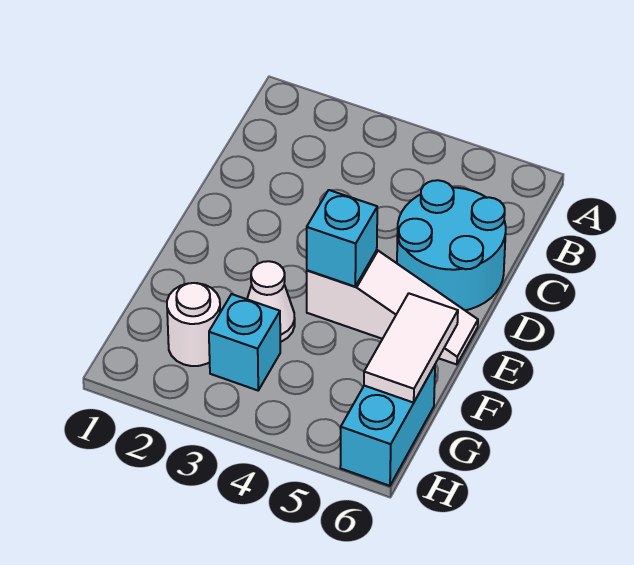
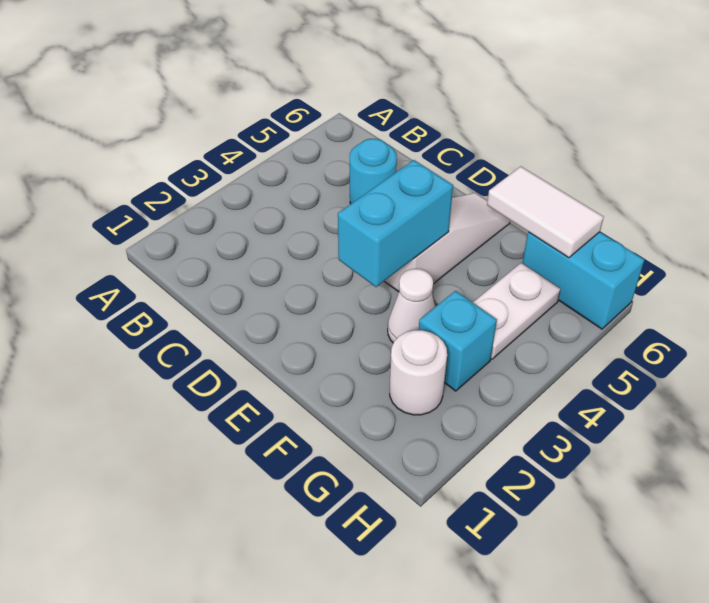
cyan round brick C5:D6 level 1 -> cyan round brick C5 level 1
cyan brick E4 level 2 -> cyan brick E3:E4 level 2
none -> white plate G4:G5 level 1

